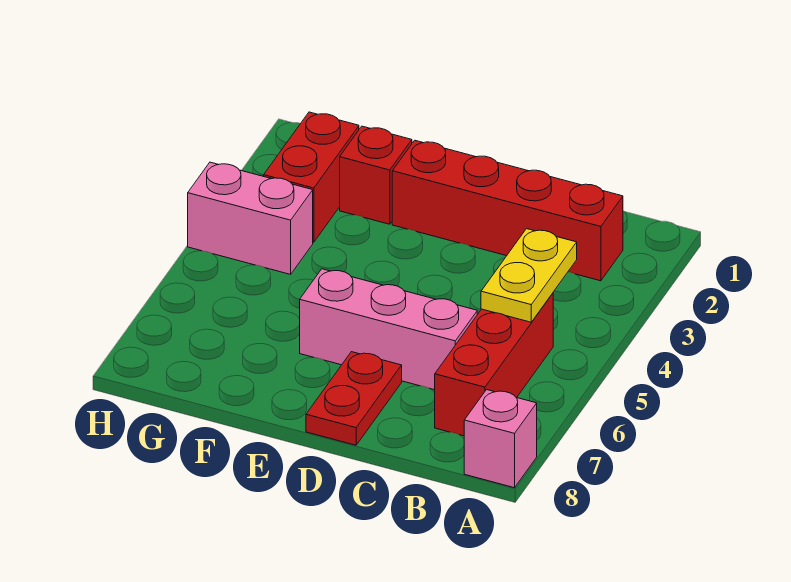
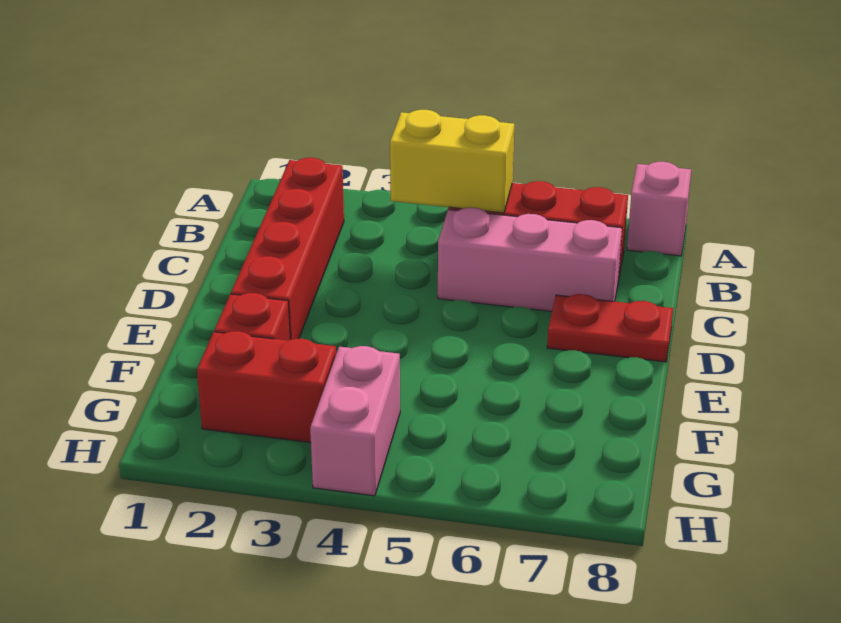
yellow plate B4:B5 level 2 -> yellow brick B4:B5 level 2
pink brick C6:E6 level 1 -> pink brick C5:C7 level 1

